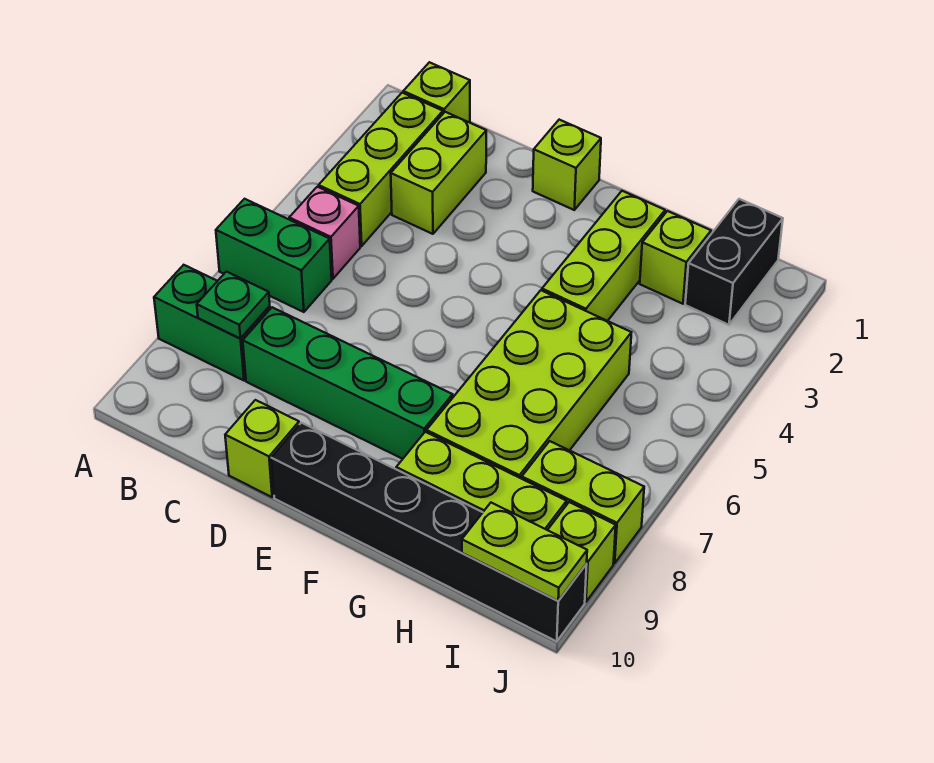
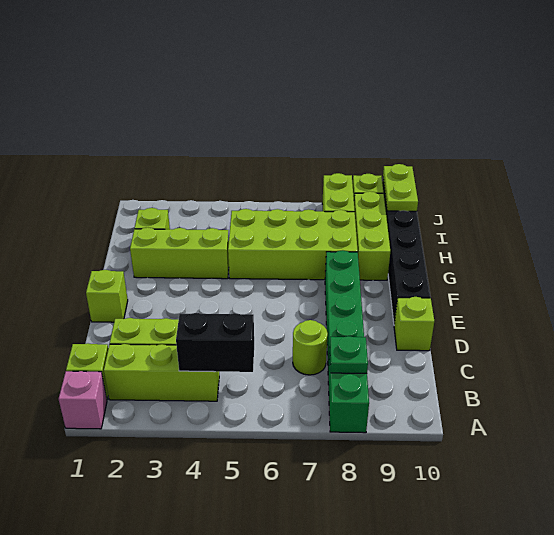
green brick A6:B6 level 1 -> none
pink brick B5 level 1 -> pink brick A1 level 1
none -> lime round brick C7 level 1
black brick I1:I2 level 1 -> black brick B4:B5 level 2

